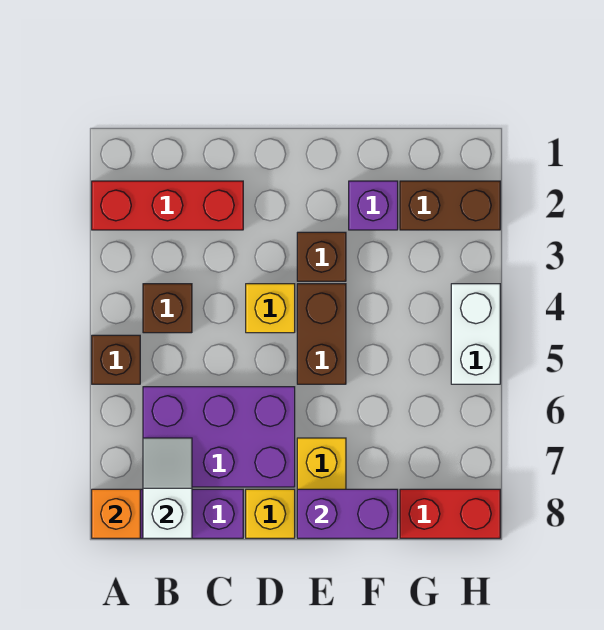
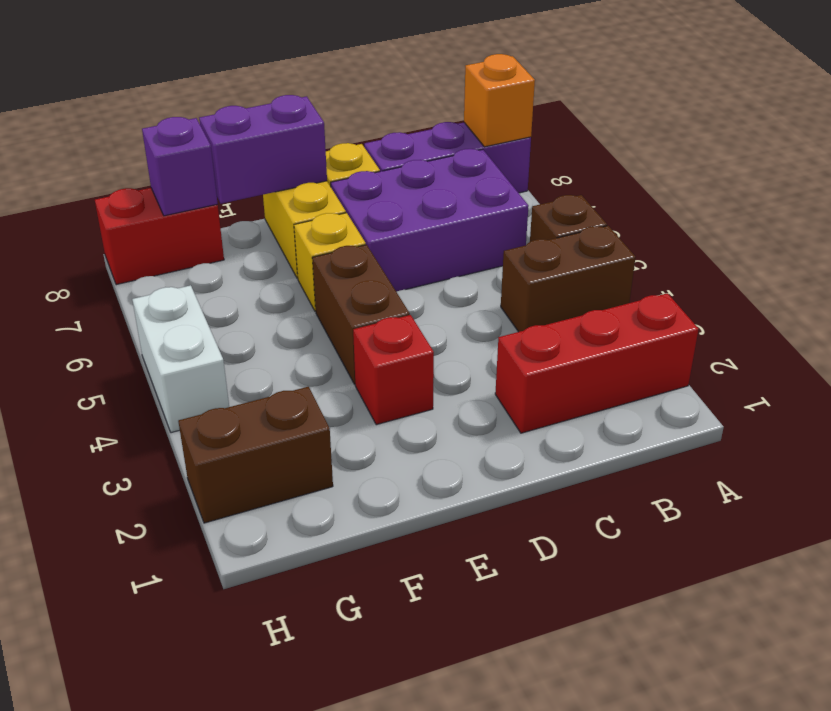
brown brick B4 level 1 -> brown brick A4:B4 level 1
white slope B7:B8 level 2 top 8 -> none
yellow brick D4 level 1 -> yellow brick E6 level 1
brown brick E3 level 1 -> red brick E3 level 1
purple brick F2 level 1 -> purple brick G8 level 2

